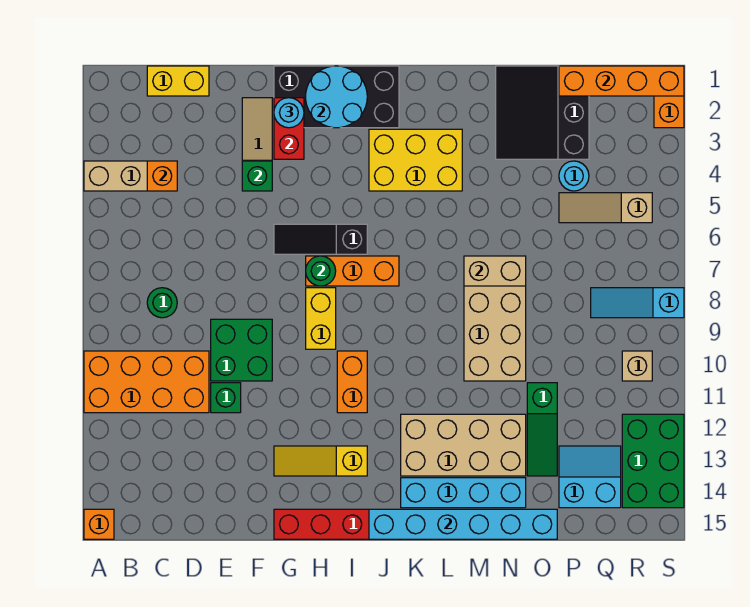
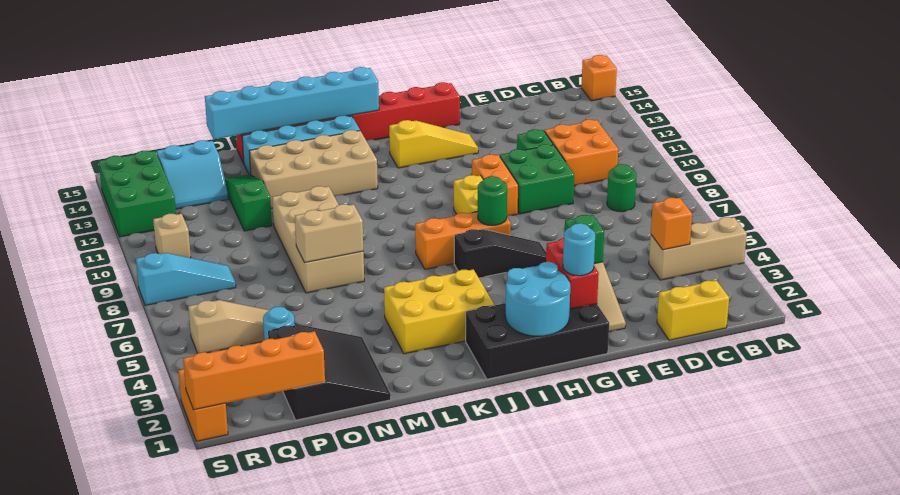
orange brick A10:D11 level 1 -> orange brick C10:D11 level 1
orange brick I10:I11 level 1 -> orange brick G9:G10 level 1

